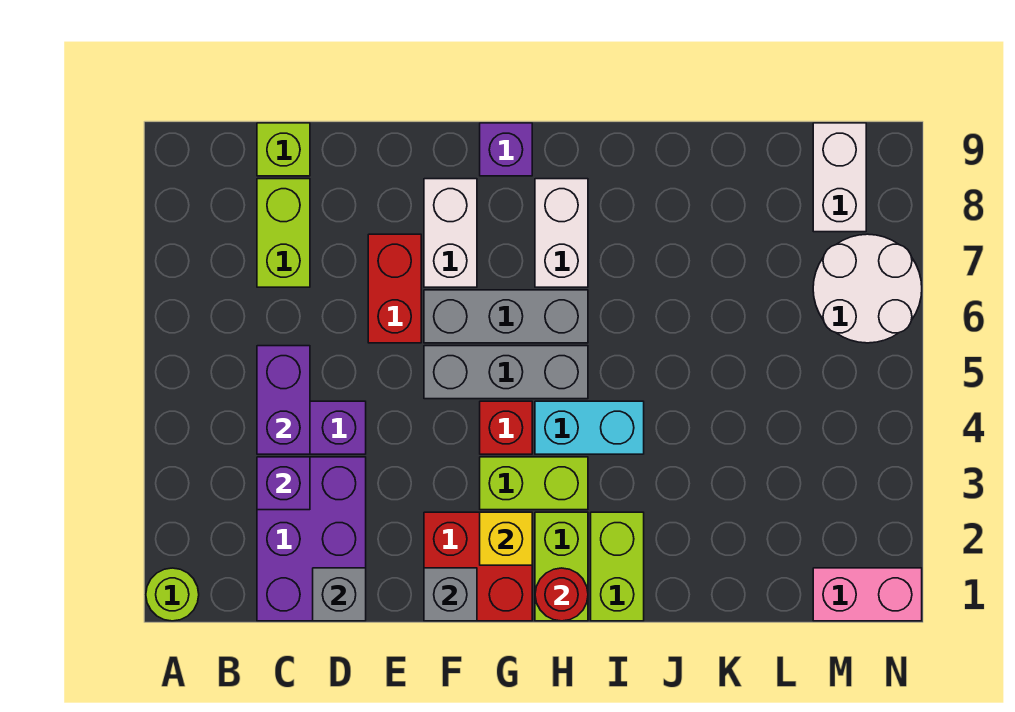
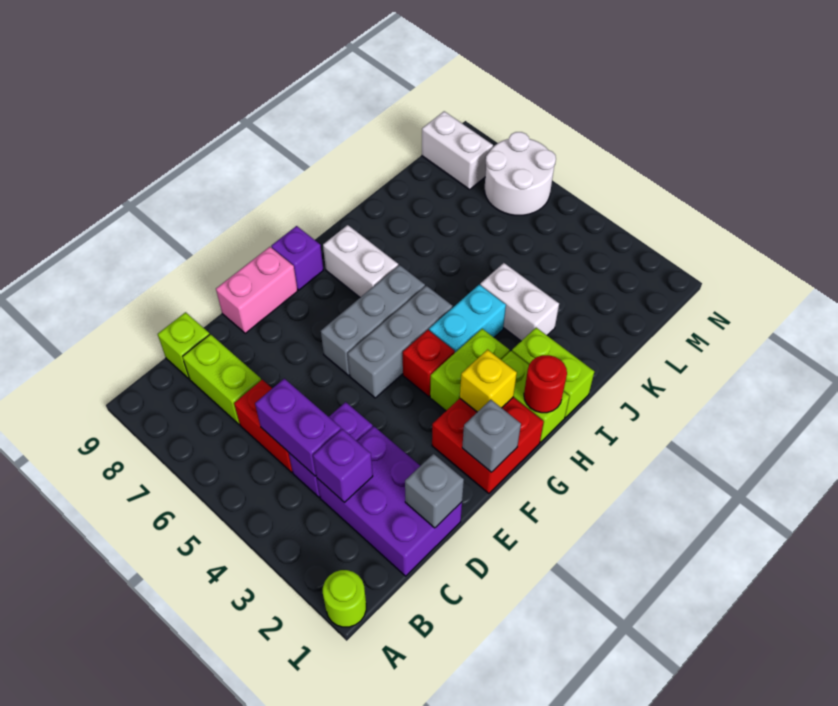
red brick E6:E7 level 1 -> red brick C5:C6 level 1
white brick F7:F8 level 1 -> white brick J3:J4 level 1
pink brick M1:N1 level 1 -> pink brick E9:F9 level 1

